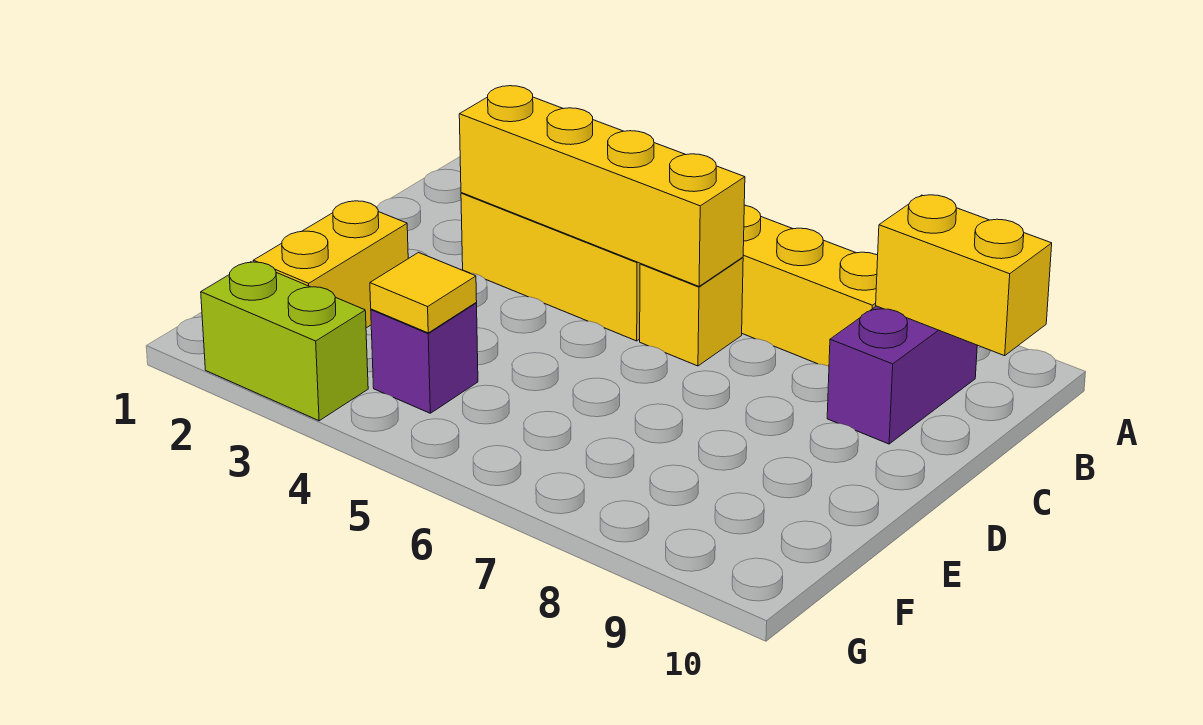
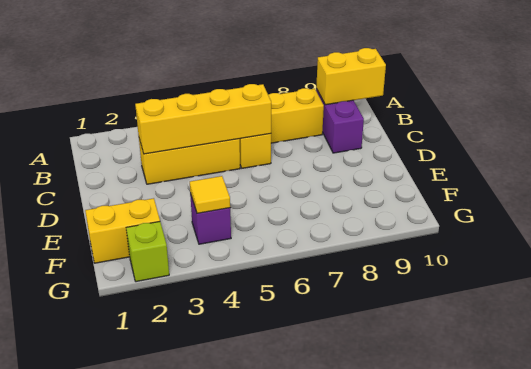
yellow brick E2:F2 level 1 -> yellow brick F1:F2 level 1
lime brick G2:G3 level 1 -> lime brick G2 level 1

